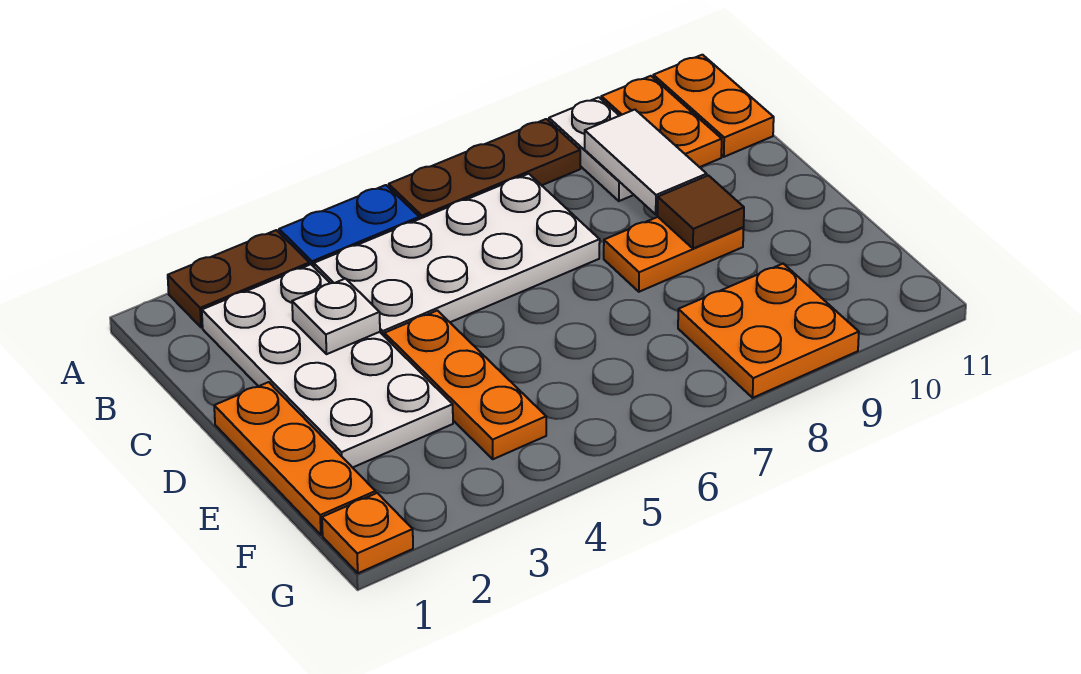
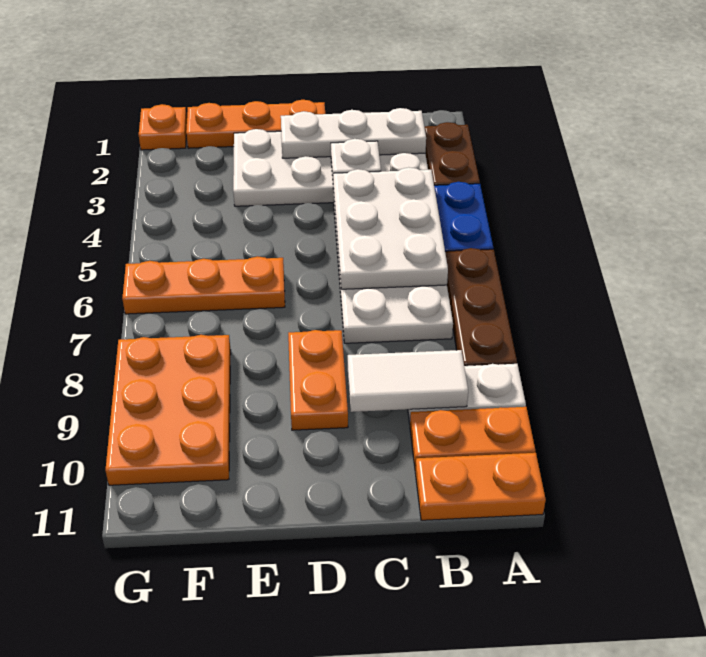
none -> white plate B2:D2 level 2
none -> white plate B4:C6 level 2
orange plate D4:F4 level 1 -> orange plate E6:G6 level 1
brown tile D9 level 2 -> none
orange plate F8:G9 level 1 -> orange plate F8:G10 level 1

